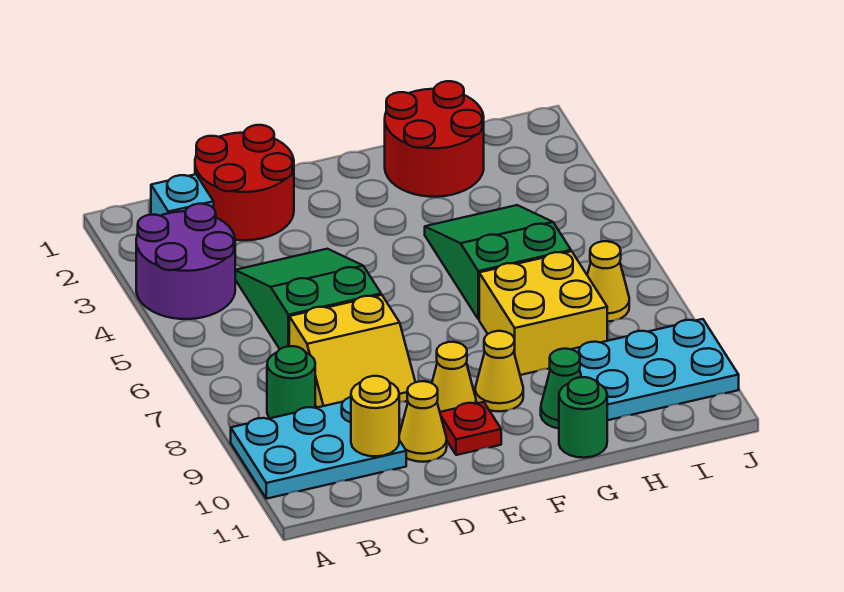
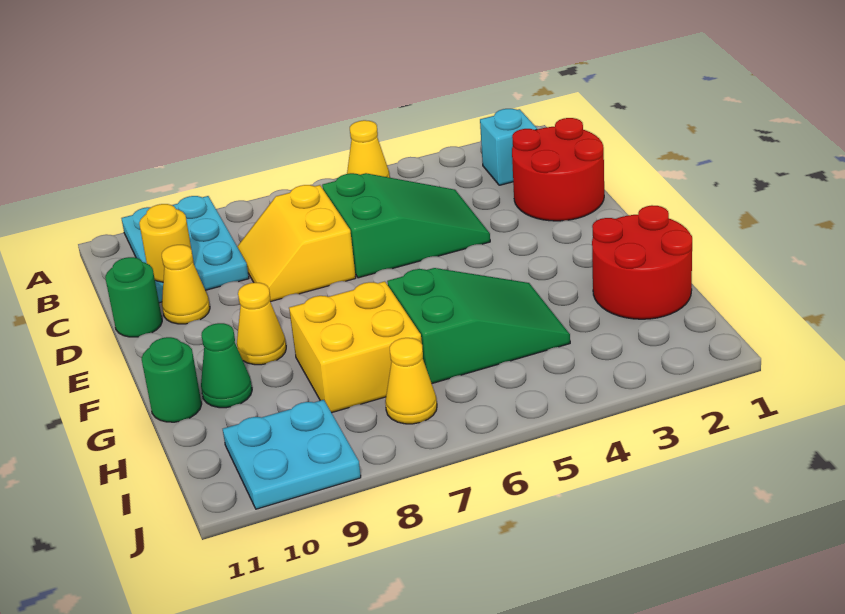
purple round brick A3:B4 level 1 -> none
green round brick B8 level 1 -> green round brick D11 level 1
yellow cone E9 level 1 -> yellow cone A5 level 1
red plate E10 level 1 -> none
cyan plate H9:J10 level 1 -> cyan plate I9:J10 level 1

